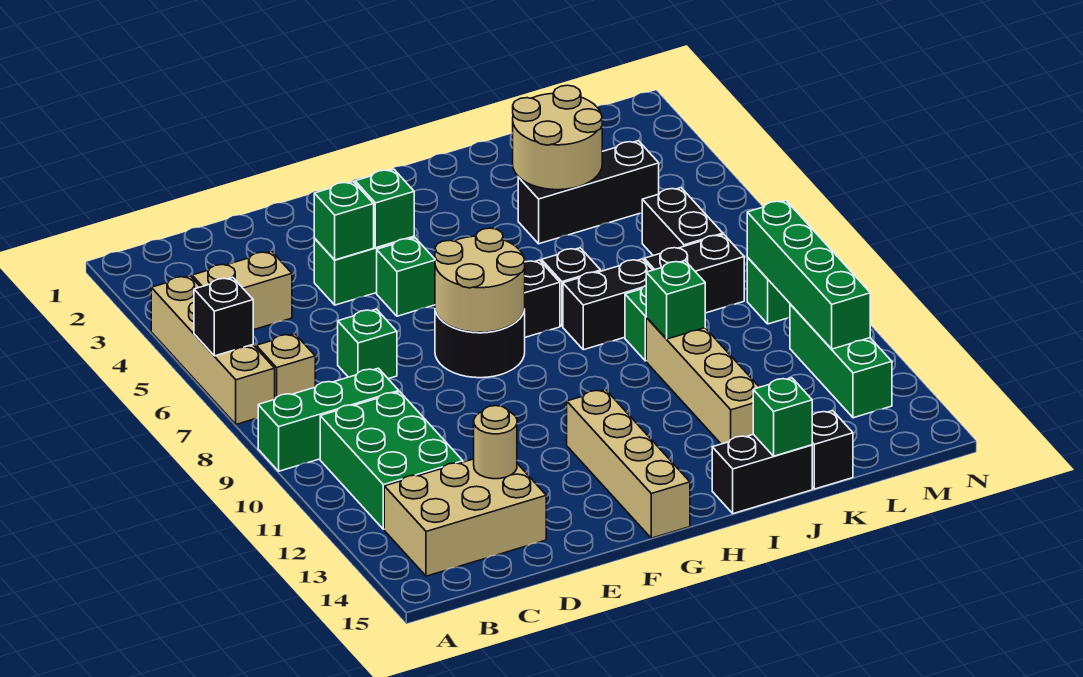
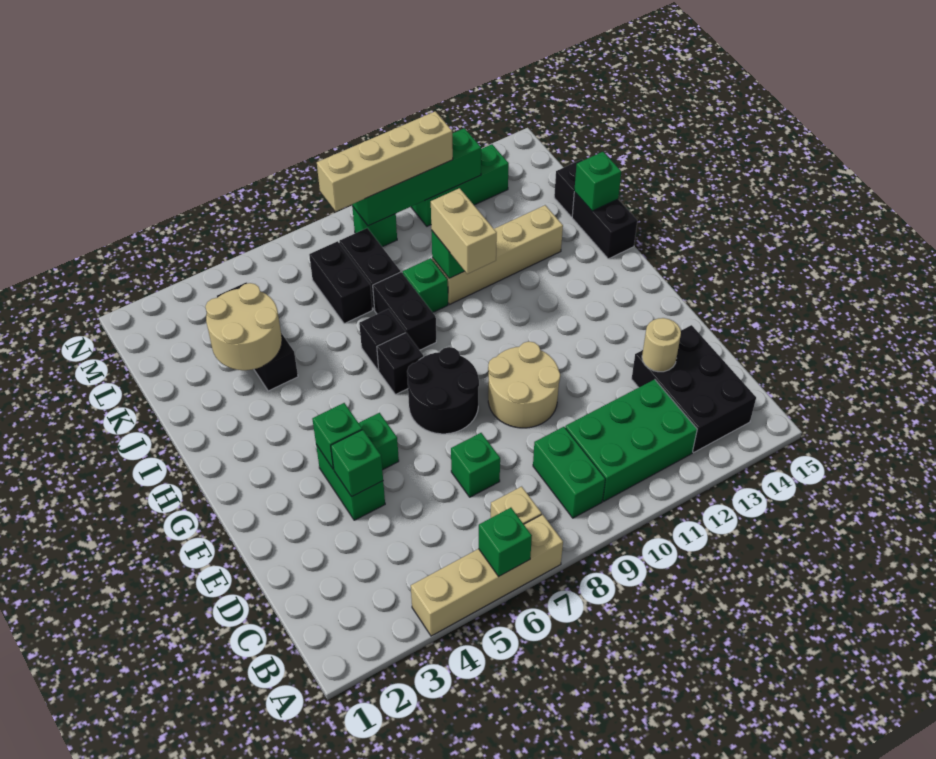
black brick A6 level 2 -> green brick A6 level 2
green brick A9:C9 level 1 -> green brick B9:C9 level 1
tan brick B4:C4 level 1 -> tan brick I10:J10 level 3
tan brick B13:D14 level 1 -> black brick B13:D14 level 1
tan round brick F7:G8 level 2 -> tan round brick E9:F10 level 1
tan brick G12:G15 level 1 -> tan brick M8:M11 level 3
black brick L6:L7 level 1 -> black brick K7:L7 level 1

